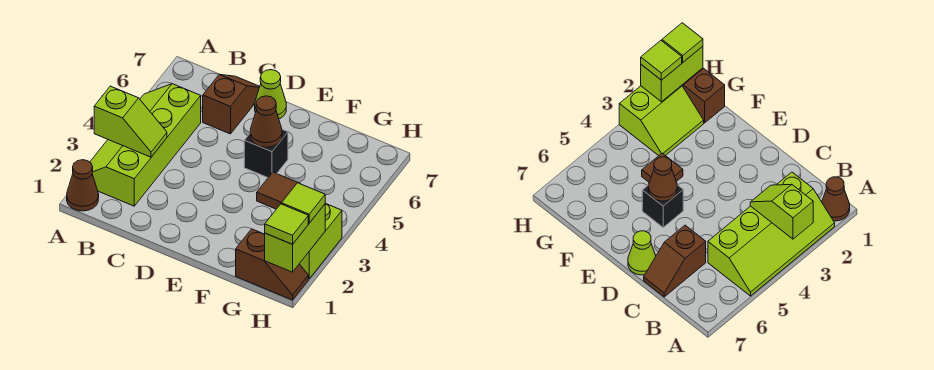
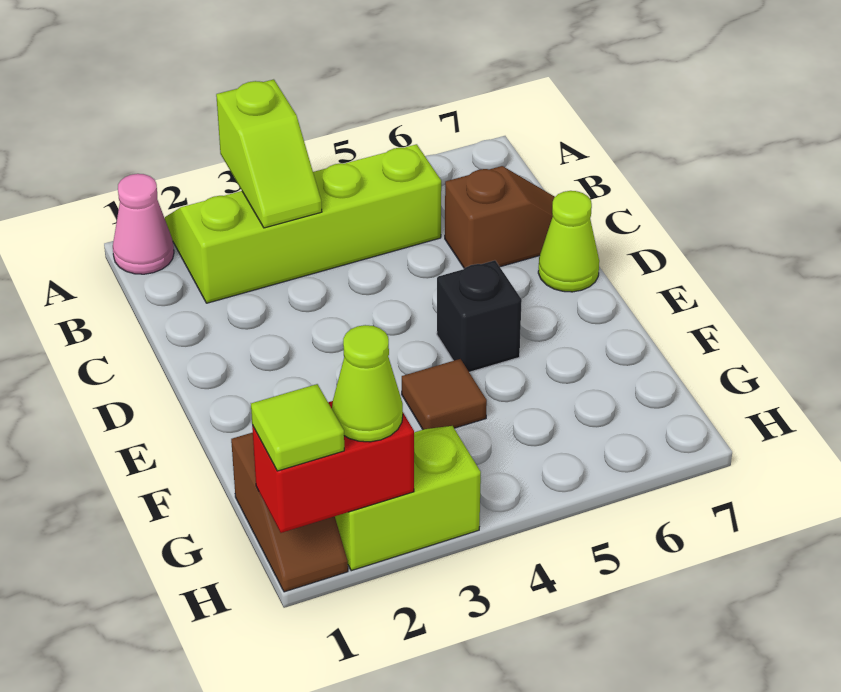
brown cone A1 level 1 -> pink cone A1 level 1
brown cone E5 level 2 -> none
lime brick H1:H2 level 2 -> red brick H1:H2 level 2
lime tile H2 level 3 -> lime cone H2 level 3

